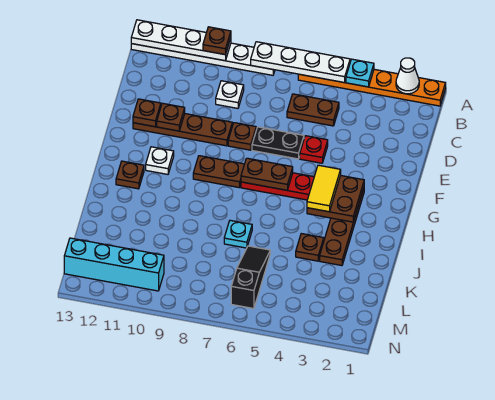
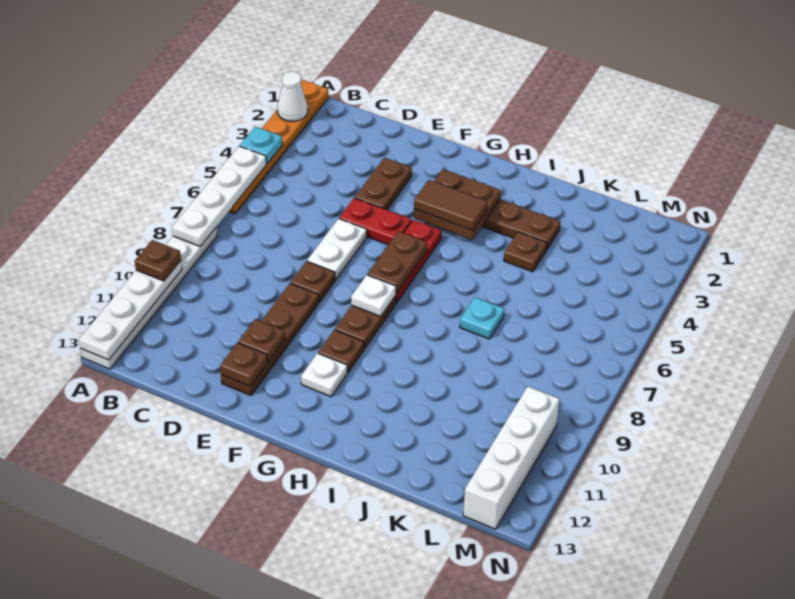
brown plate C5:C6 level 1 -> brown plate E3:E4 level 1
white plate C9 level 1 -> white plate G8 level 2
red plate E5 level 1 -> red plate E5:F5 level 1
black plate E6:E7 level 1 -> white plate E6:E7 level 1
yellow tile G4:H4 level 3 -> brown tile G4:H4 level 3
brown plate H12 level 1 -> brown plate G10 level 1
black slope K6:M6 level 1 top M -> none
cyan brick M10:M13 level 1 -> white brick M10:M13 level 1

